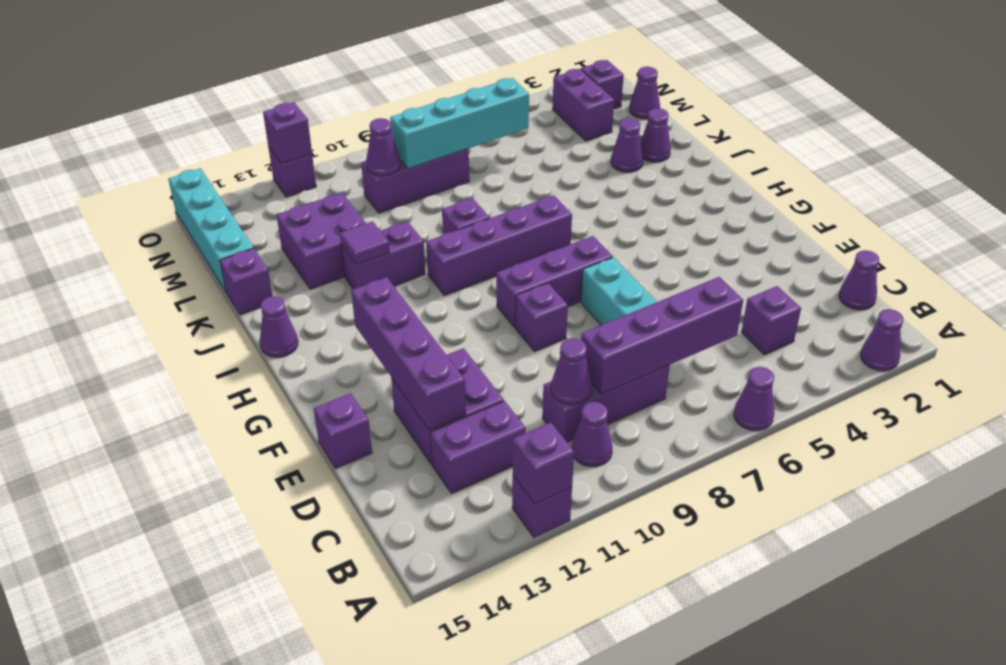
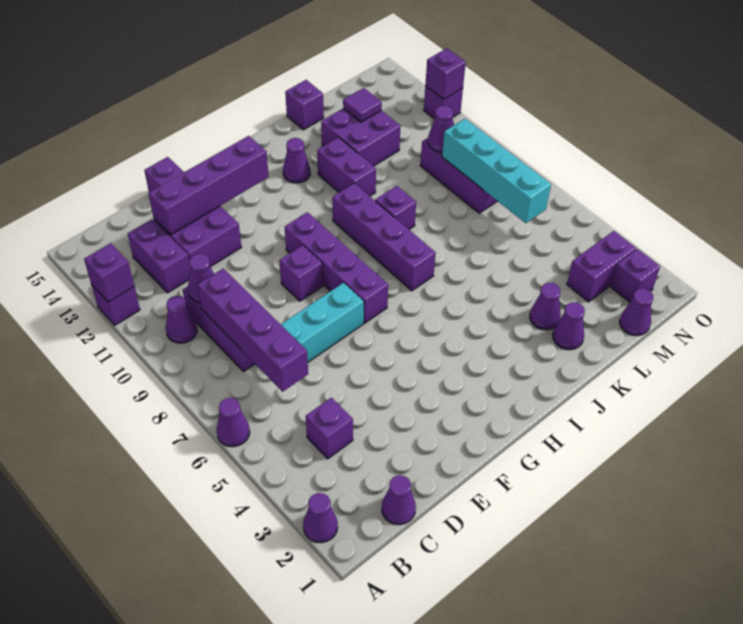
purple brick G7:G9 level 1 -> purple brick G7:G10 level 1
purple cone I15 level 1 -> purple cone I13 level 1
purple tile J12 level 2 -> purple tile L13 level 2
cyan brick L15:O15 level 1 -> none

